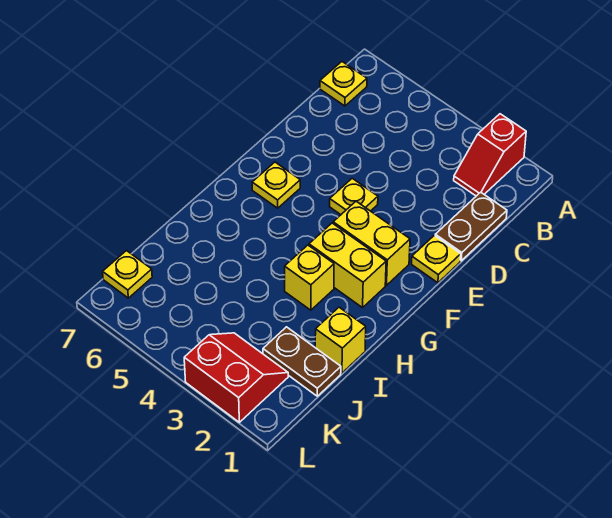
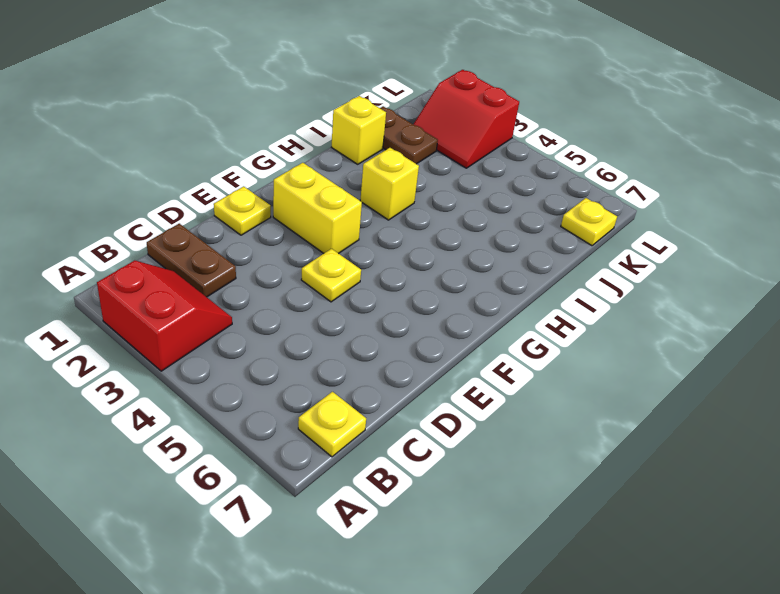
red slope A2:B2 level 1 top A -> red slope A2:B3 level 1 top A
brown plate C1:D1 level 1 -> brown plate C1:C2 level 1
yellow plate F6 level 1 -> none
yellow brick G2:G3 level 1 -> none

